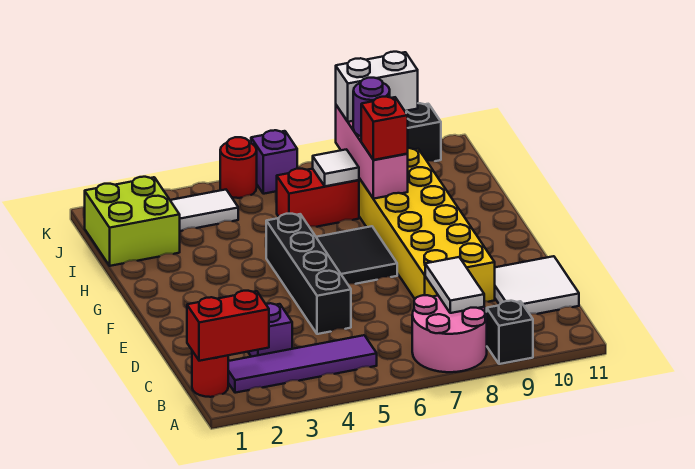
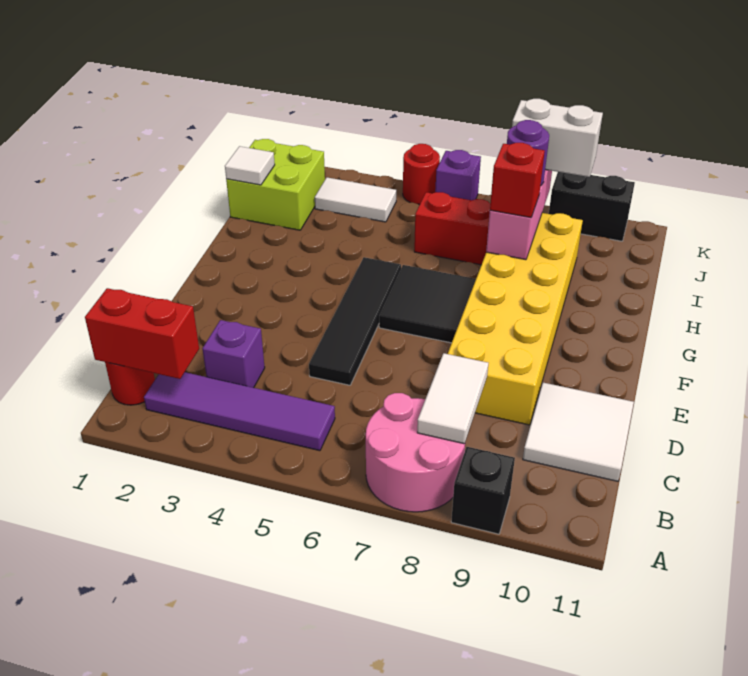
black brick D5:G5 level 1 -> black tile D5:G5 level 1
white tile I7 level 2 -> white tile I1 level 2

